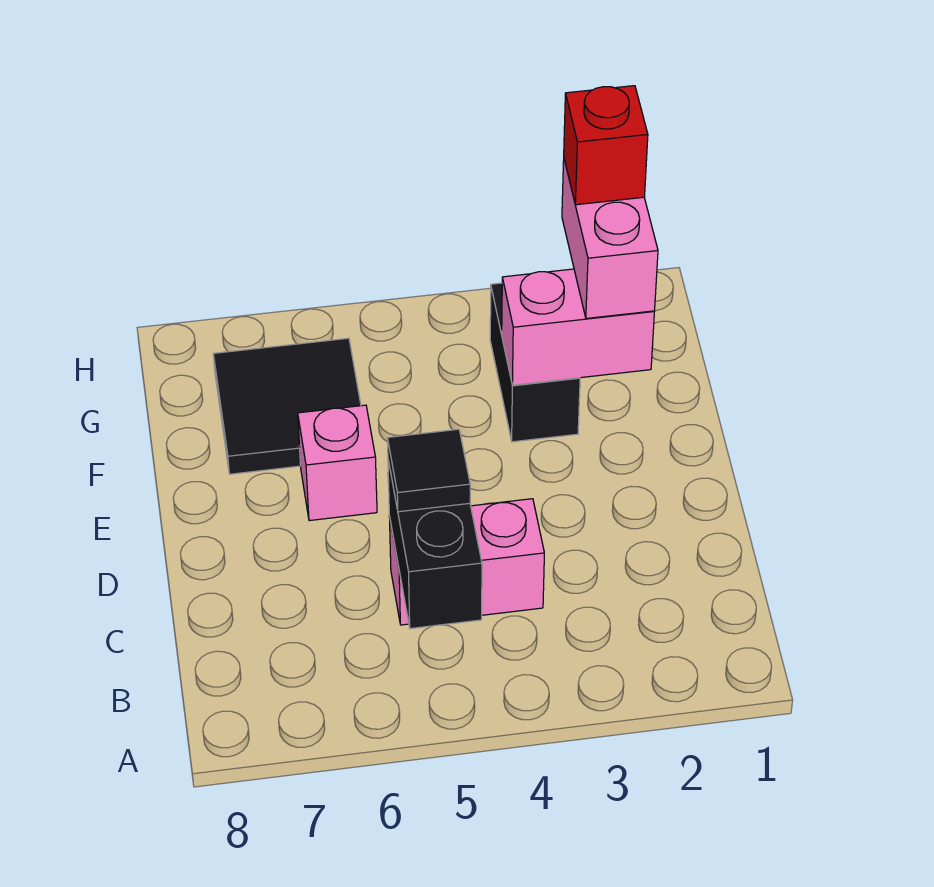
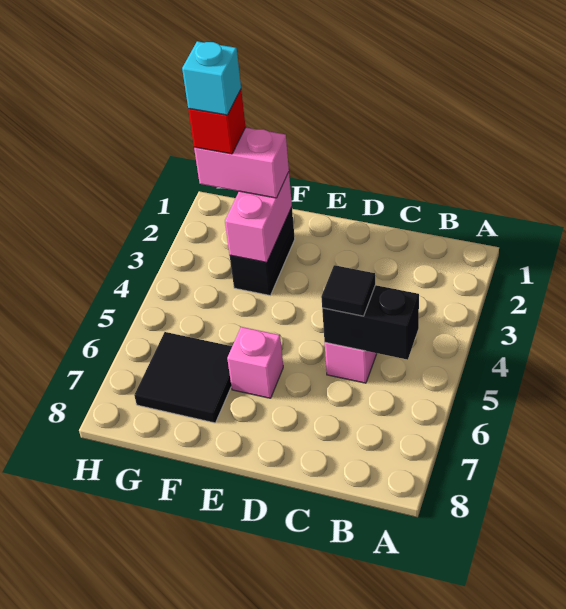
black brick F3:G3 level 1 -> black brick F2:F3 level 1
none -> cyan brick G2 level 5

